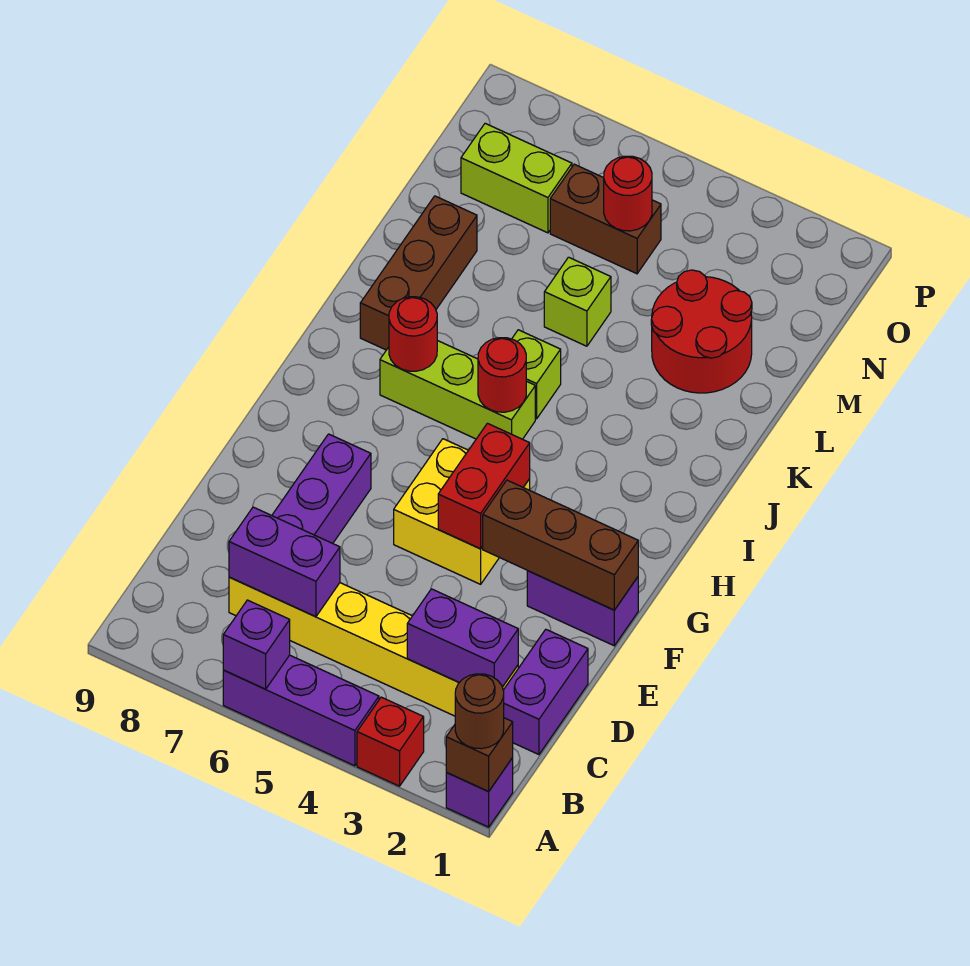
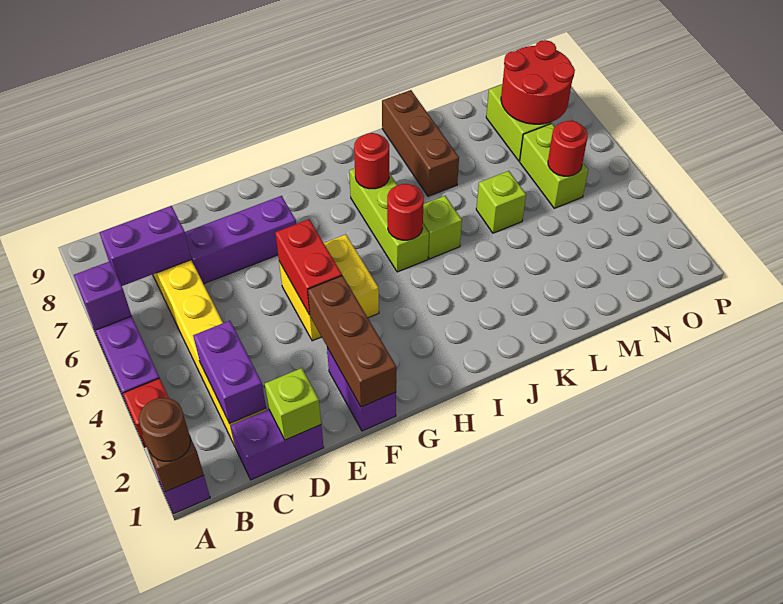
purple brick C6:C7 level 2 -> purple brick B7:C7 level 2
none -> lime brick D1 level 2
red brick F4:G4 level 2 -> red brick F4:F5 level 2
brown brick J8:L8 level 1 -> brown brick K7:K9 level 1
red round brick L2:M3 level 1 -> red round brick N7:O8 level 2
brown brick N5:N6 level 1 -> lime brick N5:N6 level 1

